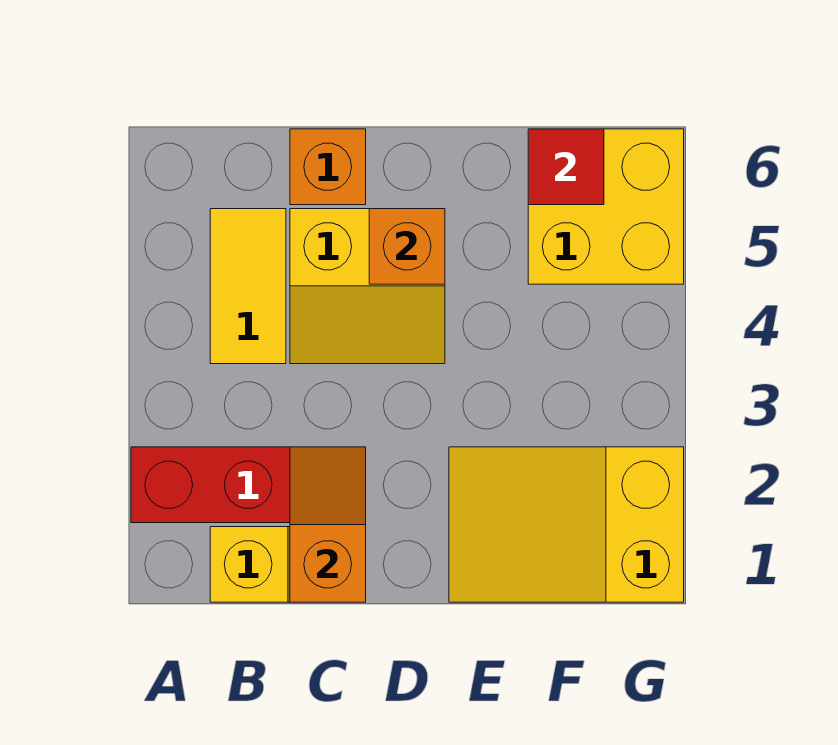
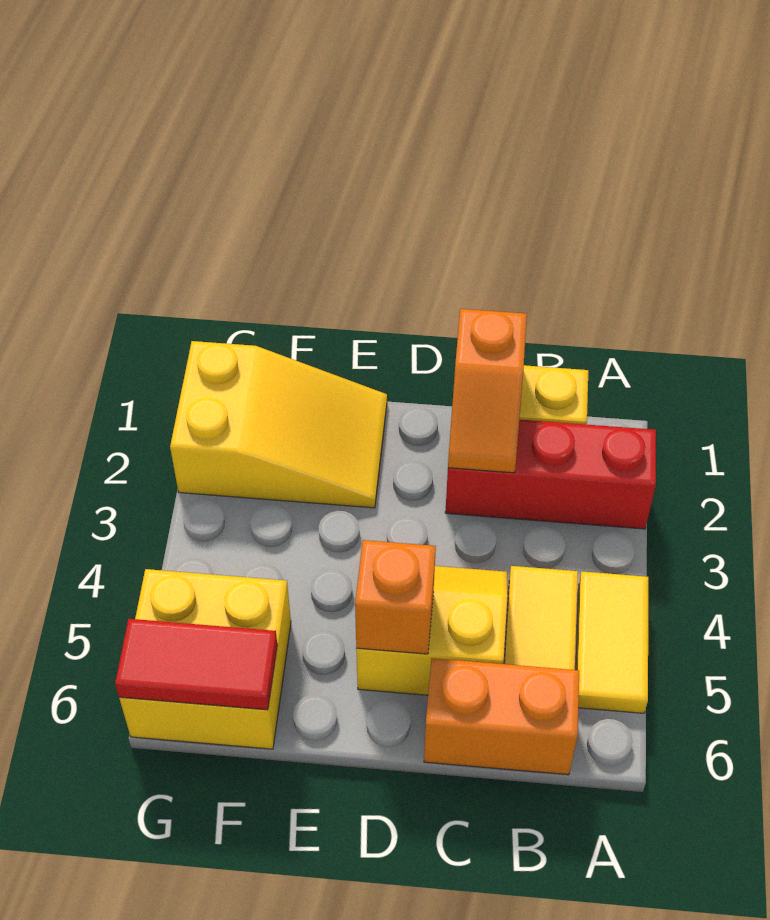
none -> yellow tile A4:A5 level 1
orange brick C6 level 1 -> orange brick B6:C6 level 1
red tile F6 level 2 -> red tile F6:G6 level 2

